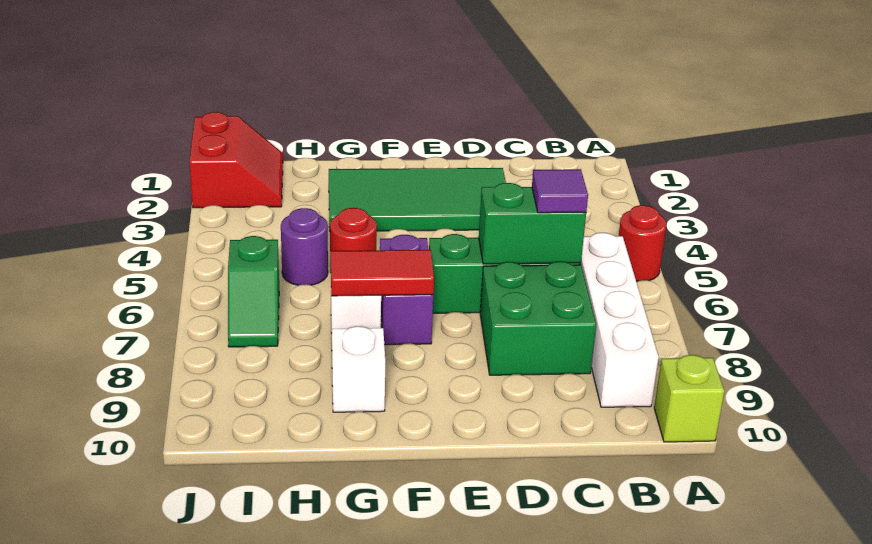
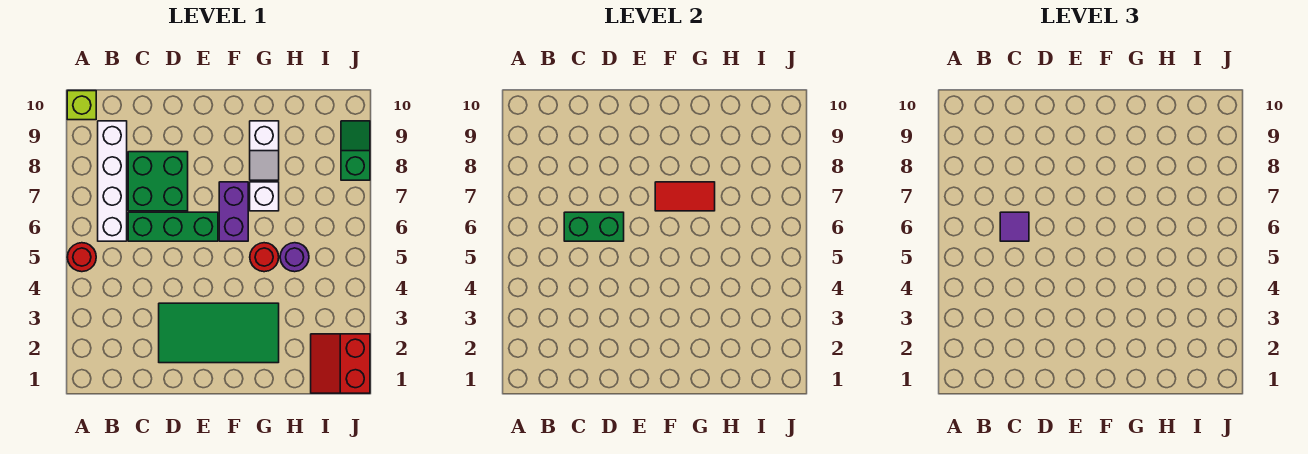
green slope I6:I7 level 1 top 6 -> green slope J8:J9 level 1 top 8

